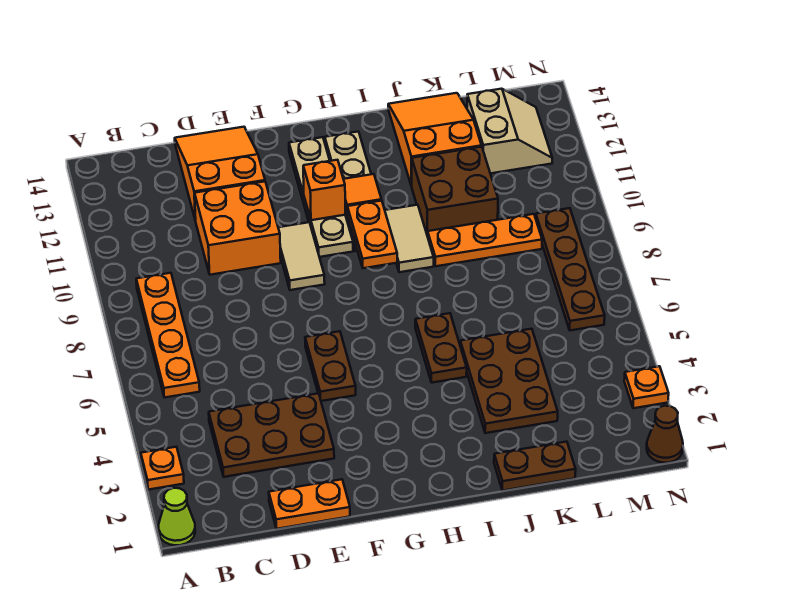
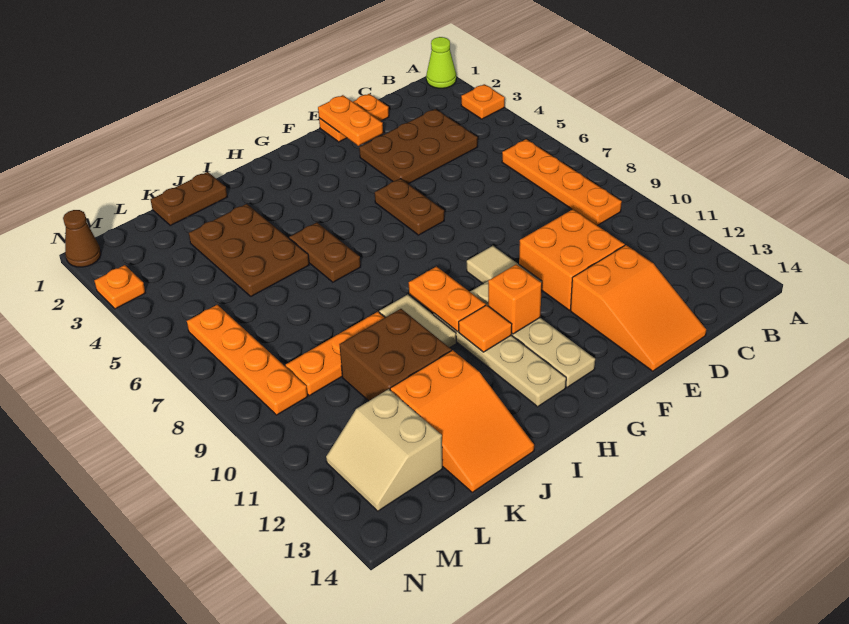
none -> orange plate E1:E2 level 2
brown plate M6:M9 level 1 -> orange plate M6:M9 level 1

